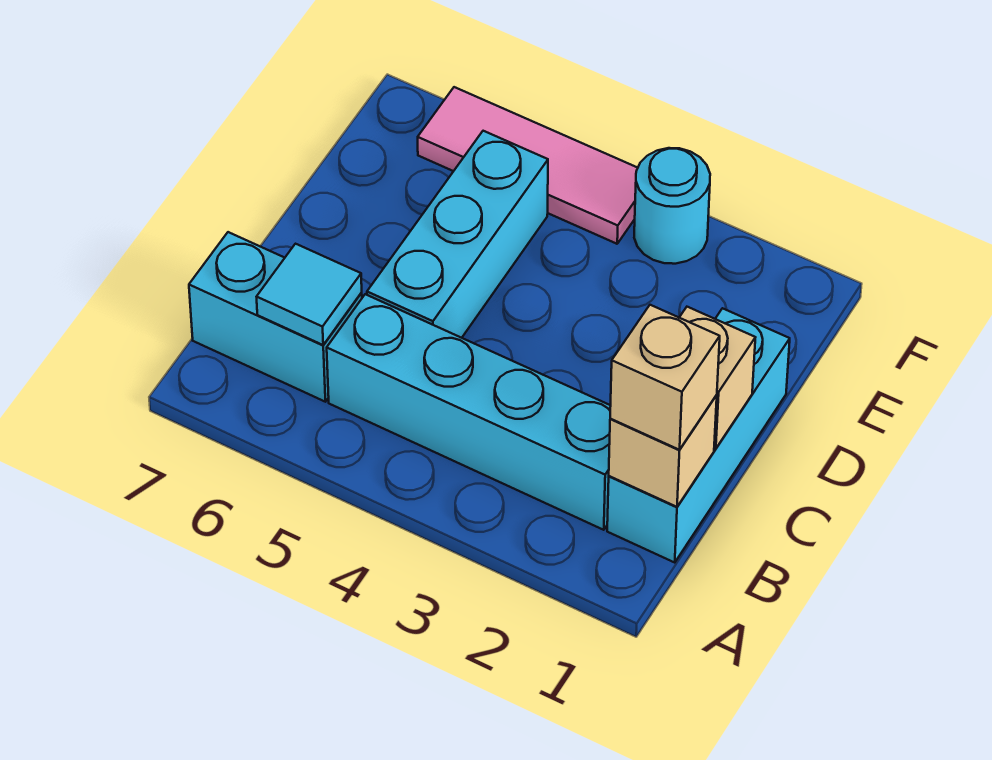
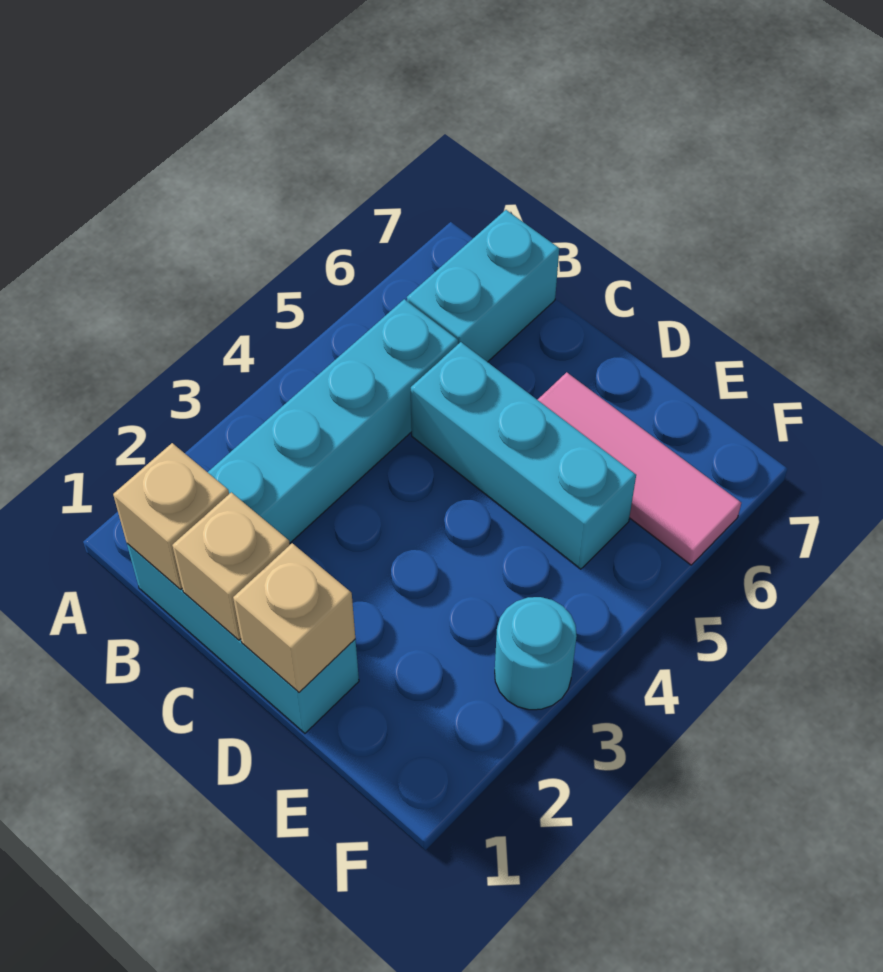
tan brick B1 level 3 -> tan brick D1 level 2
cyan tile B6 level 2 -> none
pink tile F4:F6 level 1 -> pink tile D6:F6 level 1

